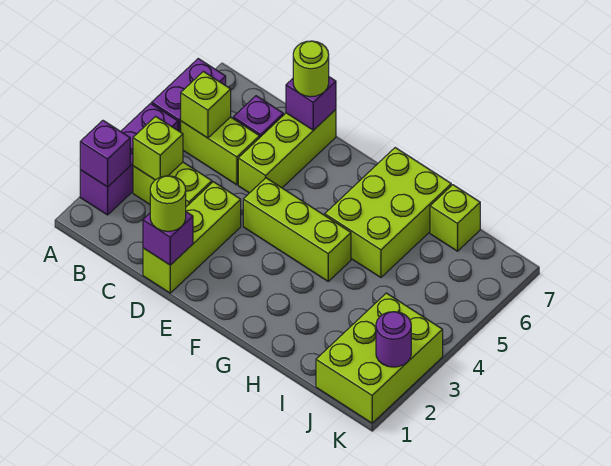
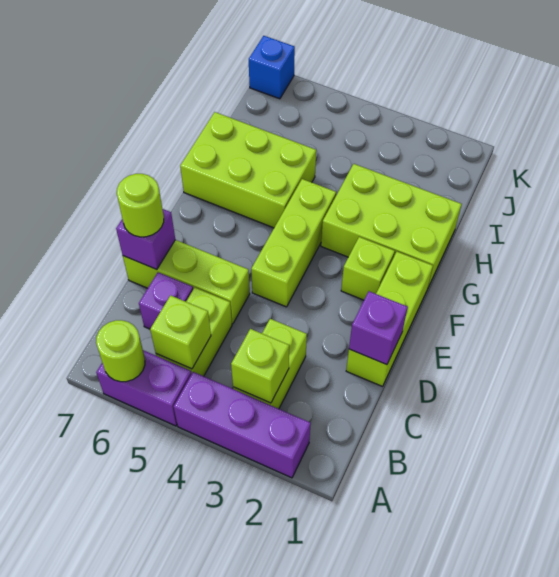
purple brick A2 level 2 -> none
lime brick D1:D3 level 1 -> lime brick D1:F1 level 1
lime round brick D1 level 3 -> lime round brick A6 level 2
lime brick I7 level 1 -> lime brick F2 level 1
lime brick J1:K3 level 1 -> lime brick G1:H3 level 1
purple round brick K2 level 2 -> none
none -> blue brick K7 level 1

